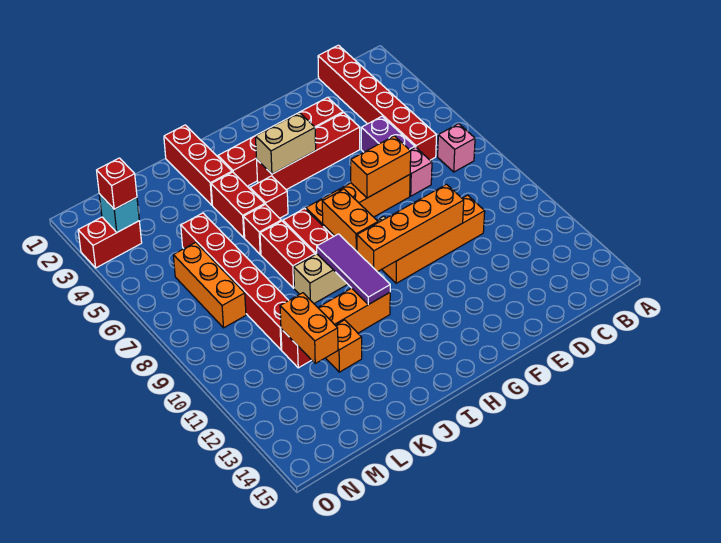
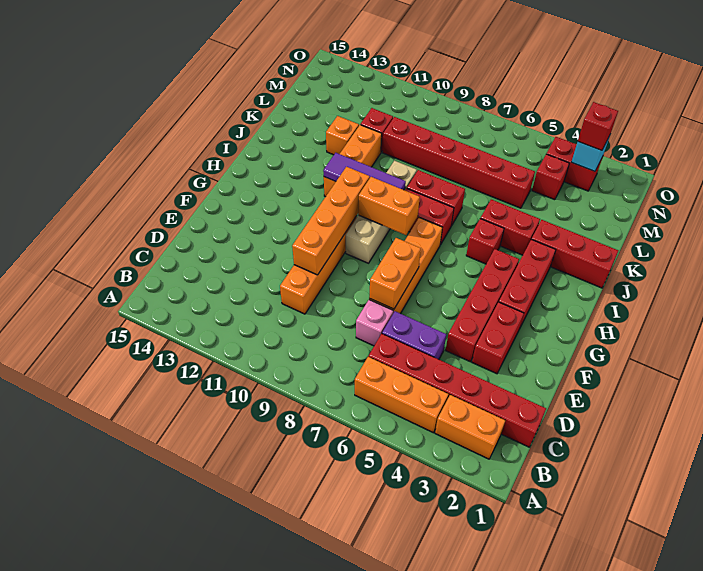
pink brick B7 level 1 -> none
tan brick G4:H4 level 2 -> none
red brick J6 level 1 -> red brick M4 level 1
orange brick L11:L12 level 2 -> orange brick B2:B3 level 1
orange brick M6:M8 level 1 -> orange brick B4:B6 level 1
red brick N3:O3 level 1 -> red brick N3:N4 level 1

